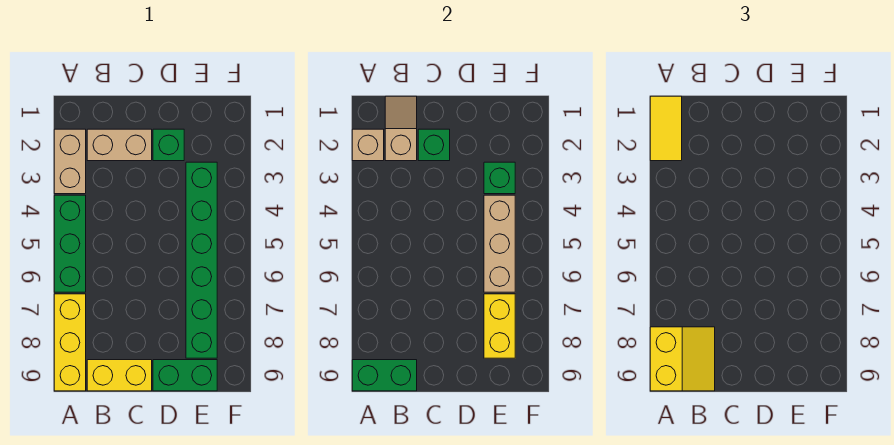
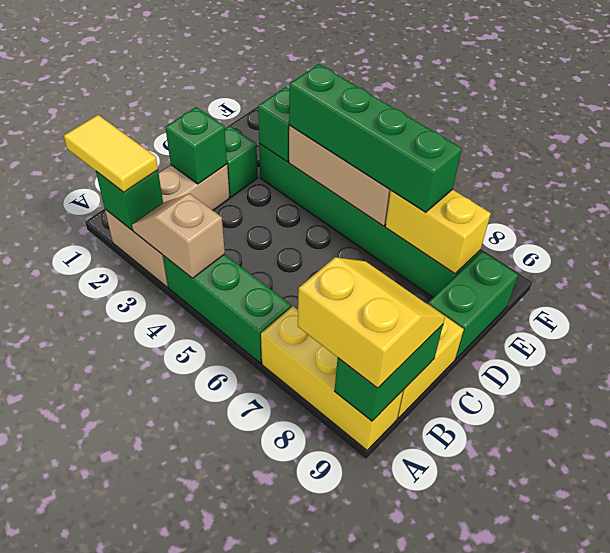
tan brick A2 level 2 -> green brick A2 level 2
tan slope B1:B2 level 2 top 2 -> tan slope A3:A4 level 2 top 4
none -> green brick E4:E7 level 3

